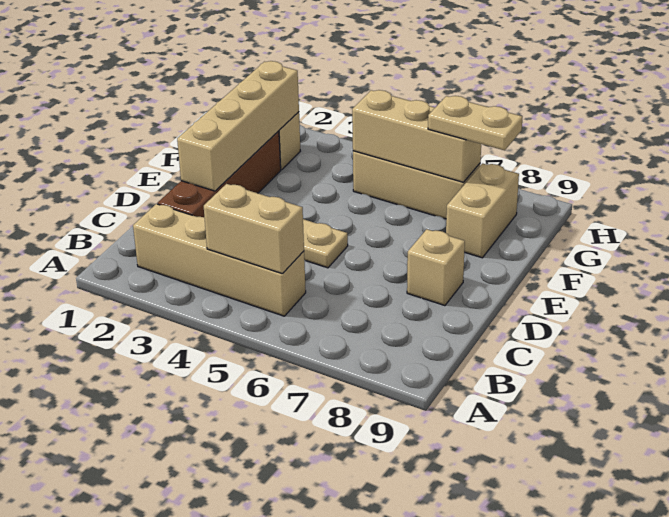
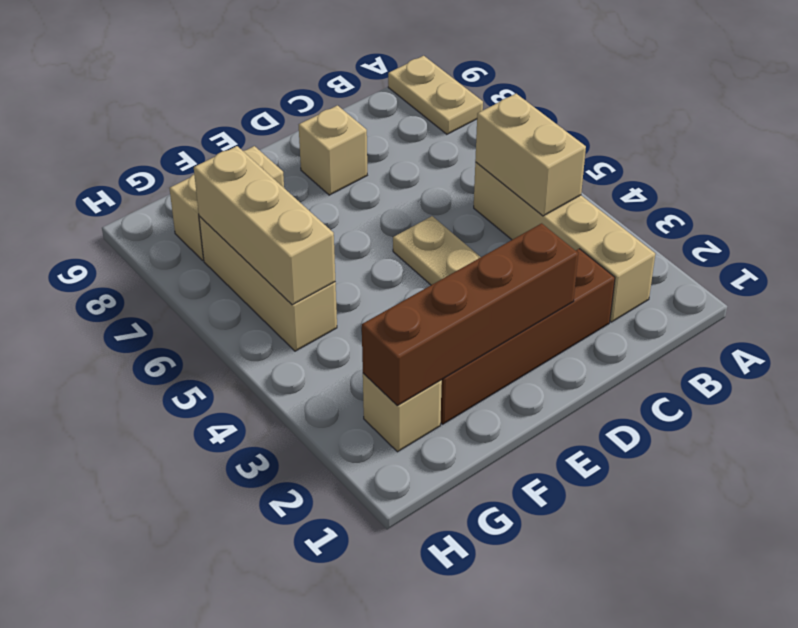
tan brick D2:G2 level 2 -> brown brick D2:G2 level 2
tan plate G7:G8 level 3 -> tan plate A8:A9 level 1

